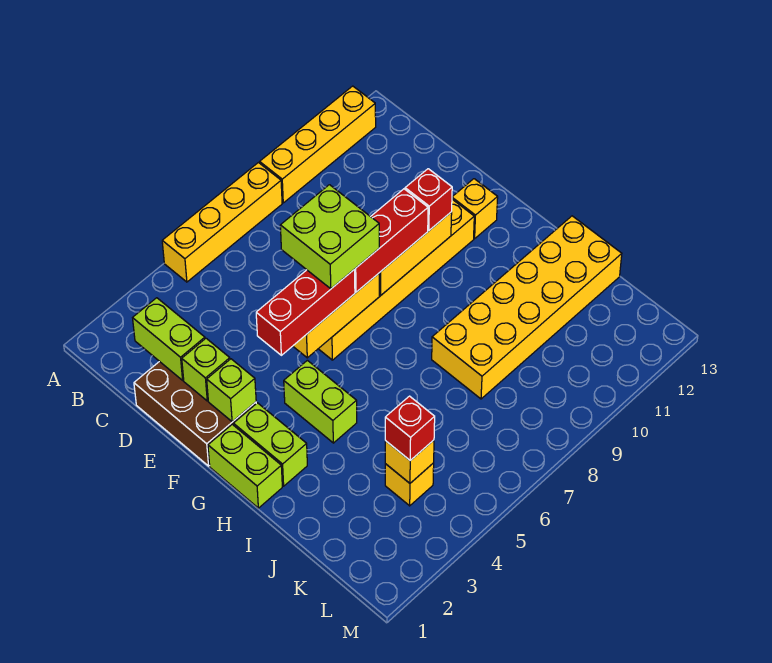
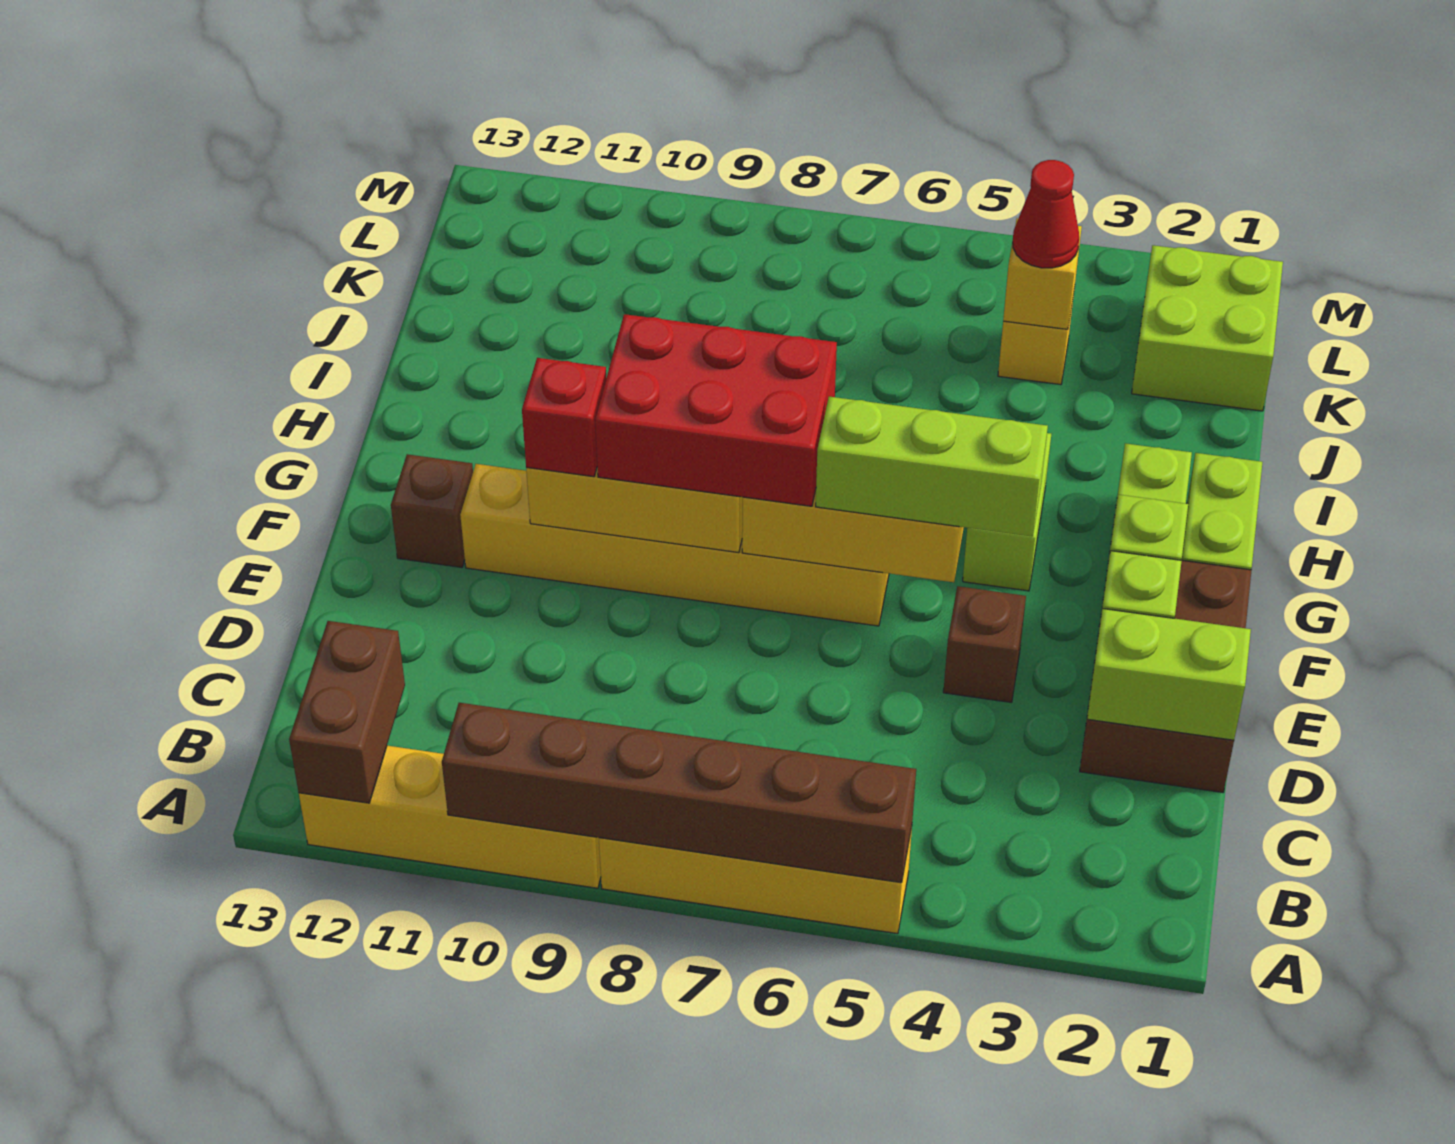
none -> brown brick A5:A10 level 2
none -> brown brick A12:B12 level 2
lime brick C2:D2 level 2 -> lime brick D1:D2 level 2
none -> brown brick E4 level 1
lime brick E6:F7 level 4 -> lime brick K1:L2 level 1
red brick F4:F6 level 3 -> lime brick F4:F6 level 3
red brick F7:F9 level 3 -> red brick F7:G9 level 3
yellow brick F12 level 1 -> brown brick F12 level 1
yellow brick I8:J13 level 1 -> none
red brick K4 level 3 -> red cone K4 level 3

